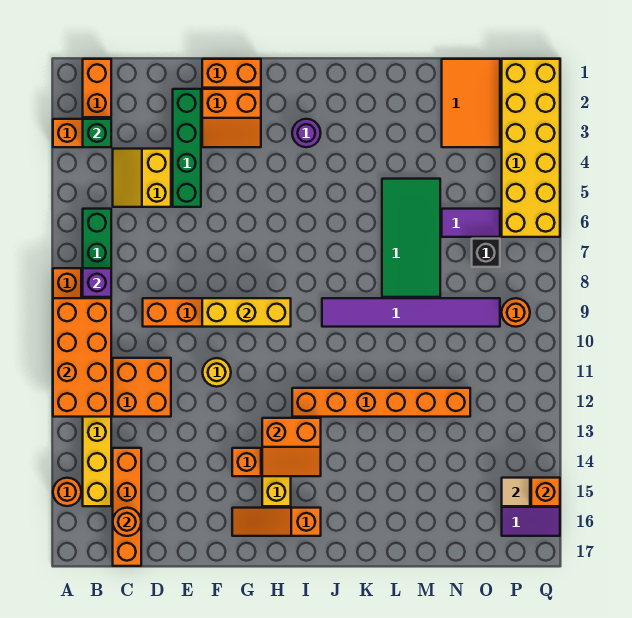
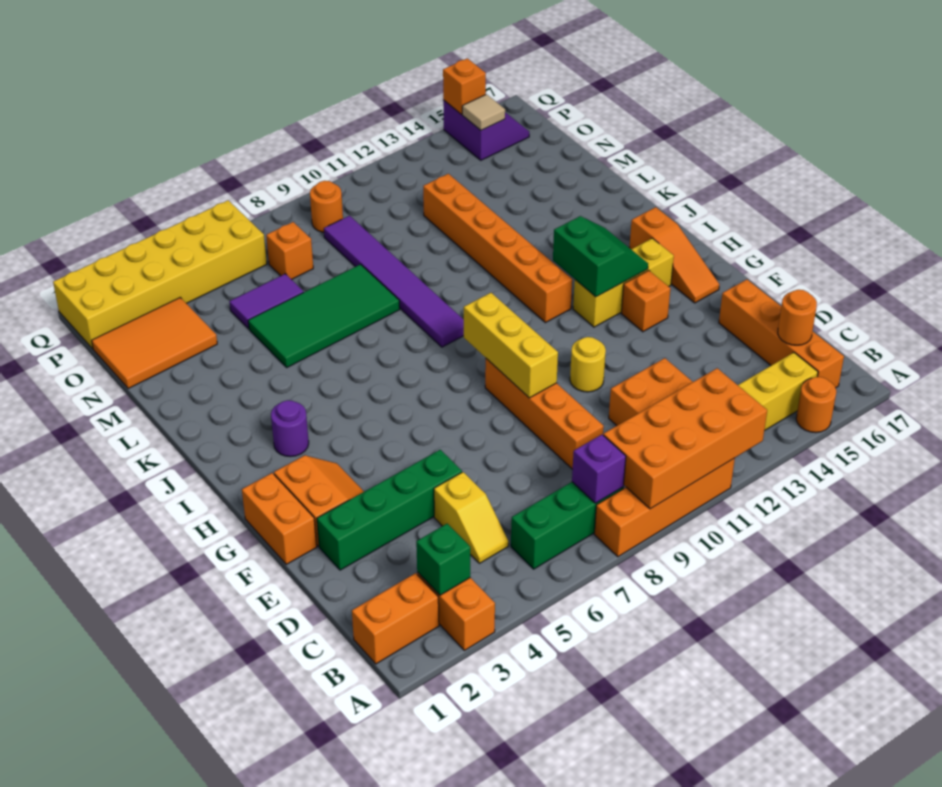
yellow slope C4:D5 level 1 top D -> yellow slope C5:D5 level 1 top D
orange brick C14:C17 level 1 -> orange brick B16:E16 level 1
orange slope H13:I14 level 2 top 13 -> green slope H13:I14 level 2 top 13
purple tile N6:O6 level 1 -> purple tile N5:N6 level 1
black brick O7 level 1 -> orange brick O7 level 1

